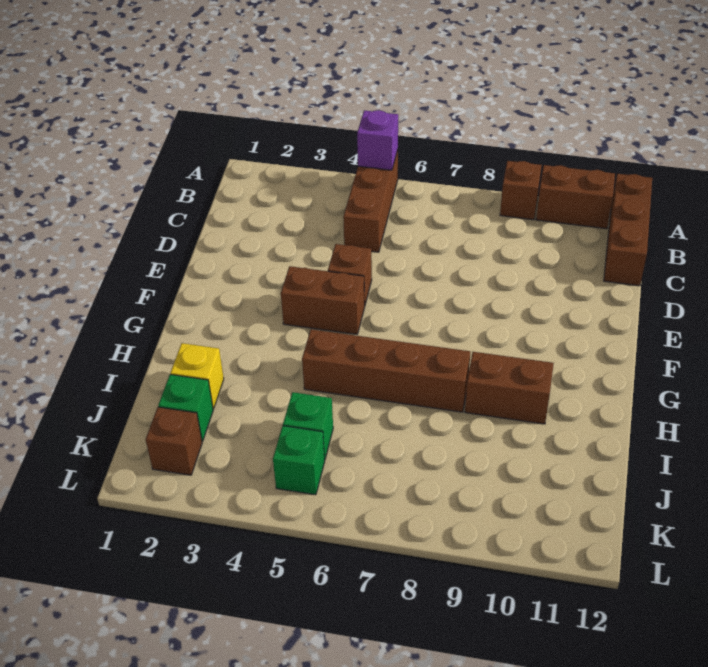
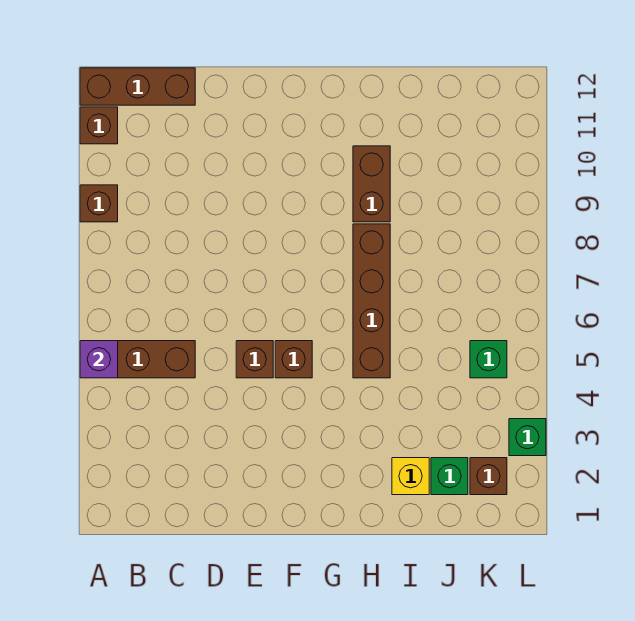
brown brick A10:A11 level 1 -> brown brick A11 level 1
brown brick F4:F5 level 1 -> brown brick F5 level 1
green brick J5 level 1 -> green brick L3 level 1

